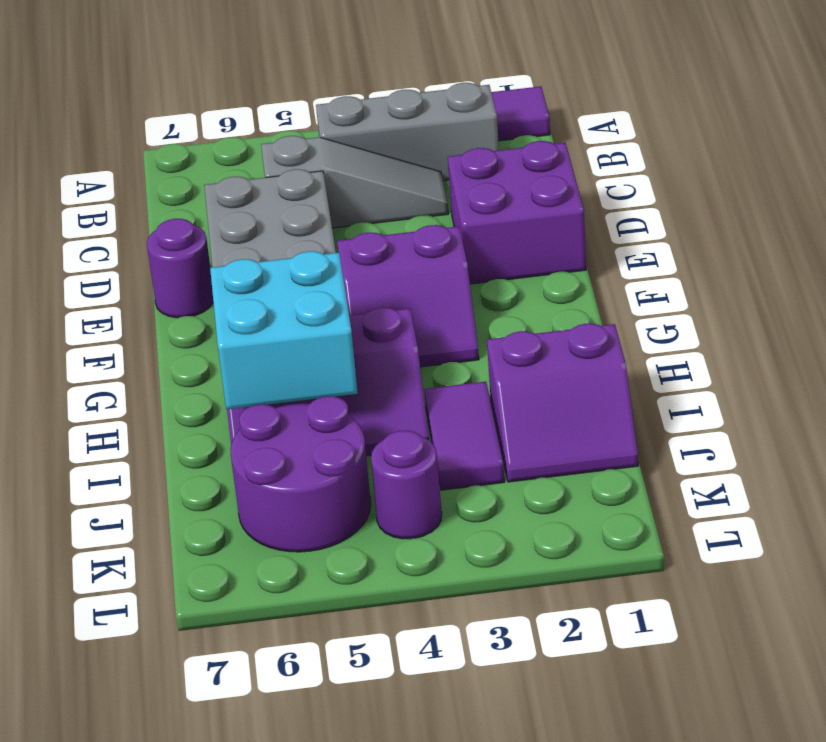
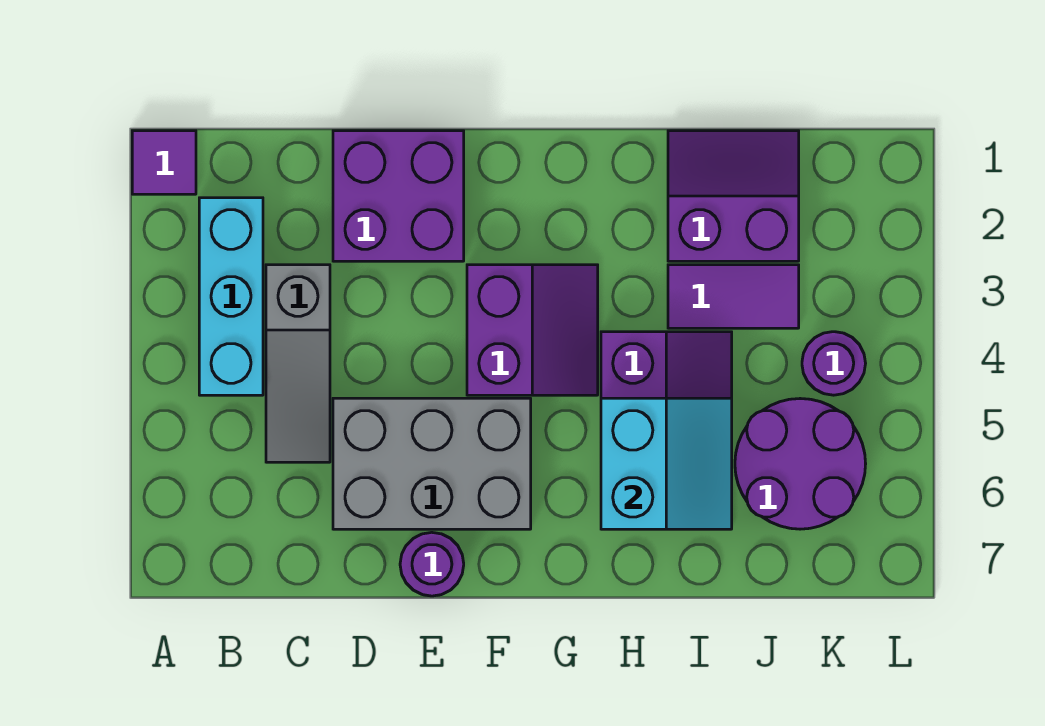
grey brick B2:B4 level 1 -> cyan brick B2:B4 level 1
grey slope C3:C5 level 1 top 5 -> grey slope C3:C5 level 1 top 3
cyan brick H5:I6 level 2 -> cyan slope H5:I6 level 2 top H
purple slope I1:J2 level 1 top I -> purple slope I1:J2 level 1 top 2

